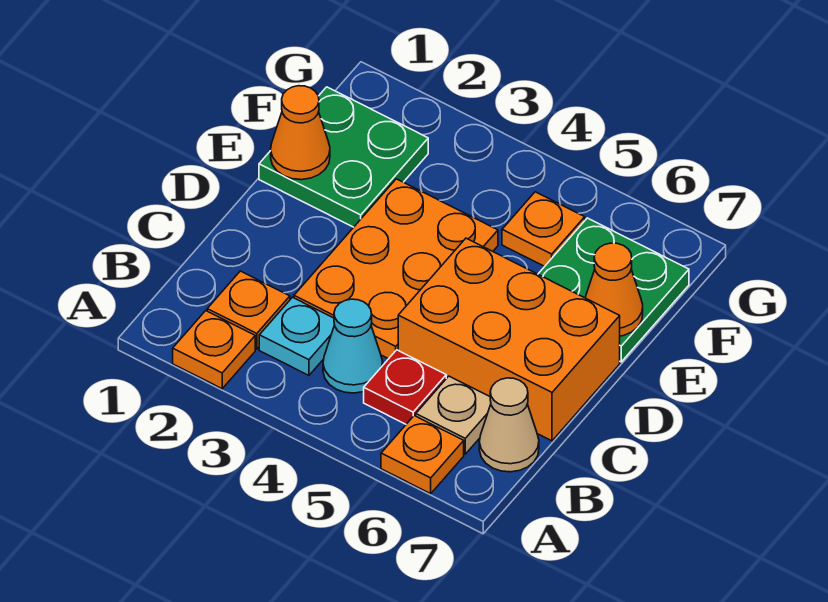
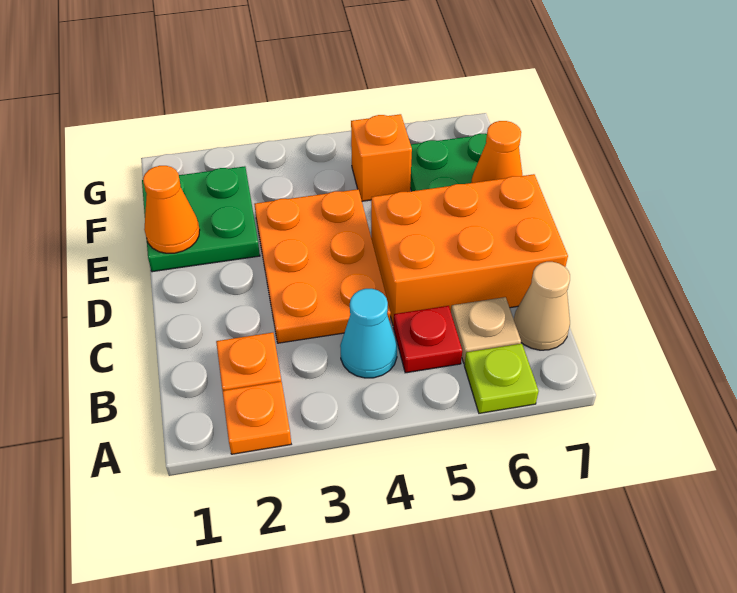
orange plate A6 level 1 -> lime plate A6 level 1
cyan plate B3 level 1 -> none
orange plate F5 level 1 -> orange brick F5 level 1

